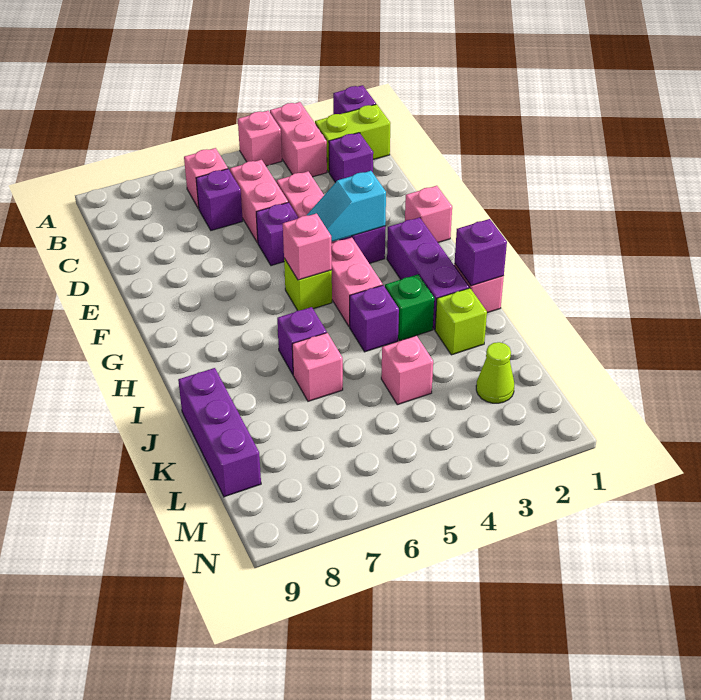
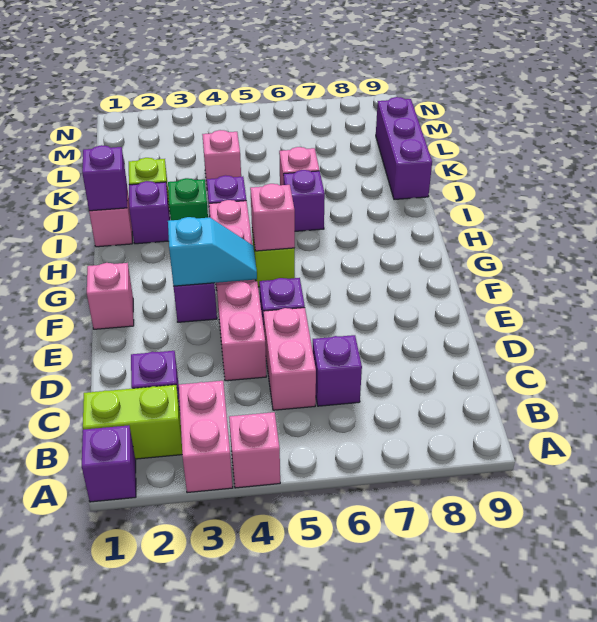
pink brick B6 level 1 -> none
purple brick G2:I2 level 1 -> purple brick I2 level 1
lime cone L2 level 1 -> none

